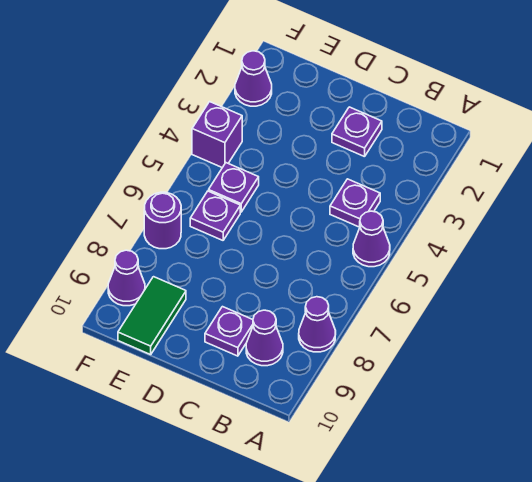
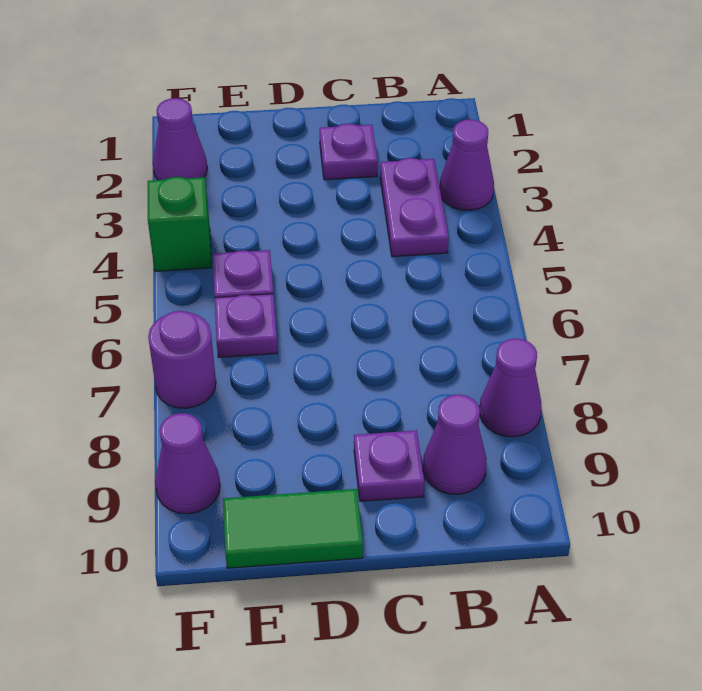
purple cone A5 level 1 -> purple cone A3 level 1
purple plate B4 level 1 -> purple plate B3:B4 level 1
green tile E9:E10 level 1 -> green tile D10:E10 level 1
purple brick F4 level 1 -> green brick F4 level 1

